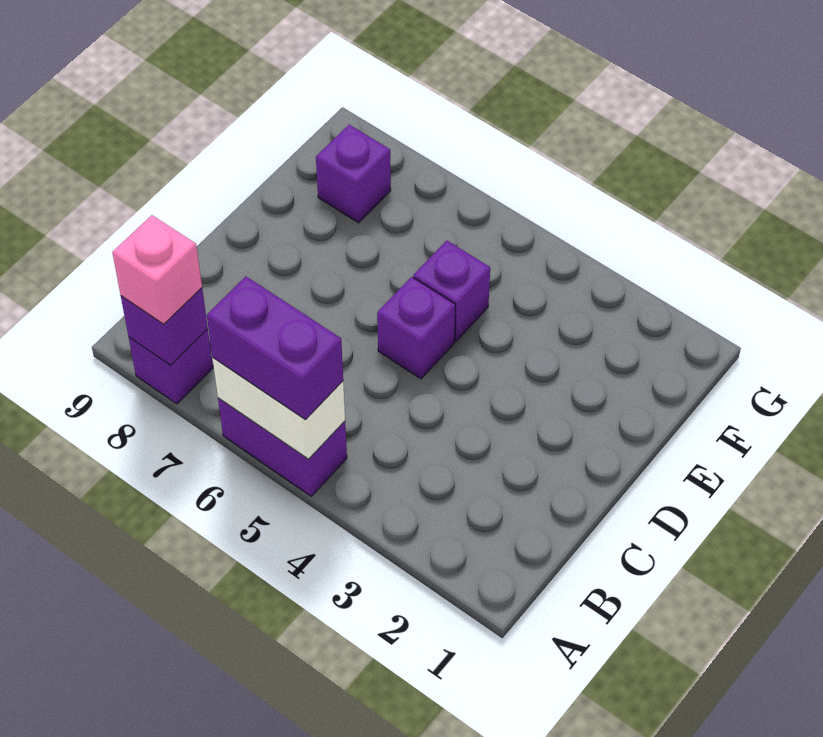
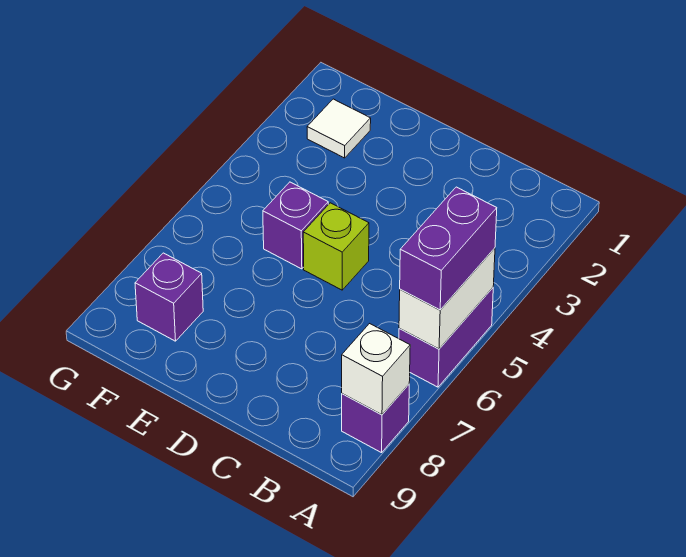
purple brick A8 level 2 -> white brick A8 level 2
pink brick A8 level 3 -> none
purple brick D5 level 1 -> lime brick D5 level 1
none -> white tile F2 level 1

